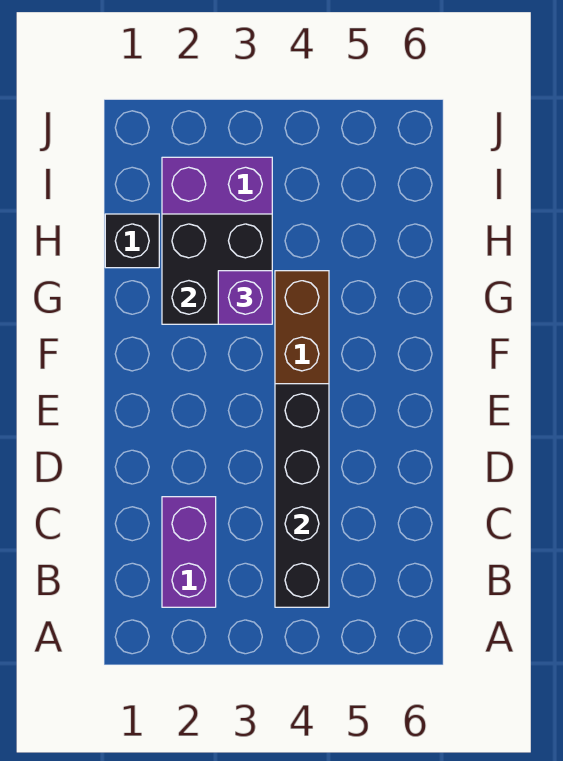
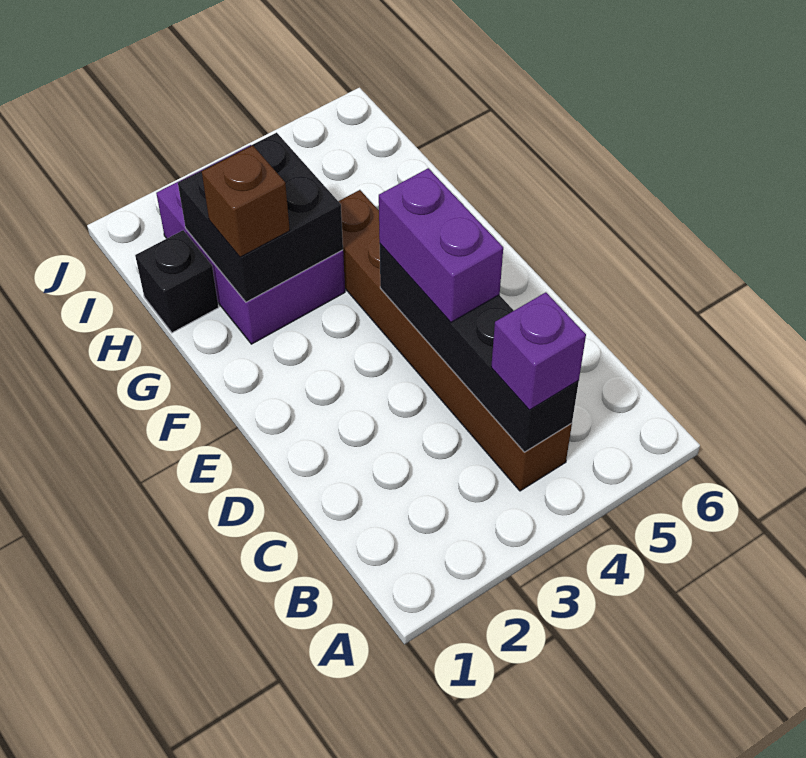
purple brick B2:C2 level 1 -> purple brick D4:E4 level 3
none -> brown brick G2 level 3
purple brick G3 level 3 -> purple brick B4 level 3

